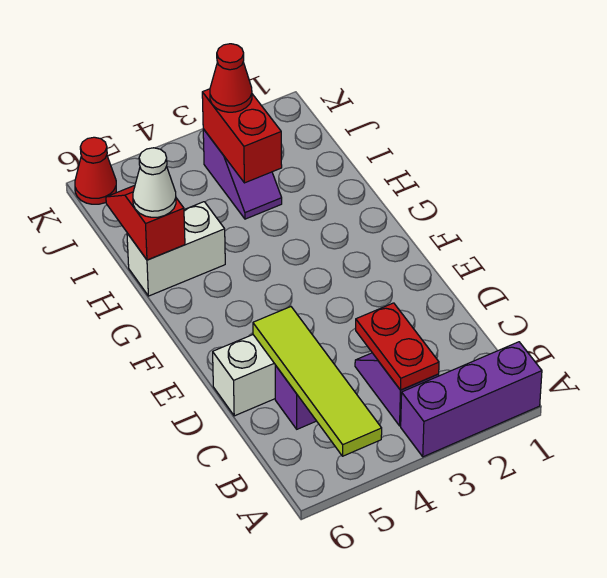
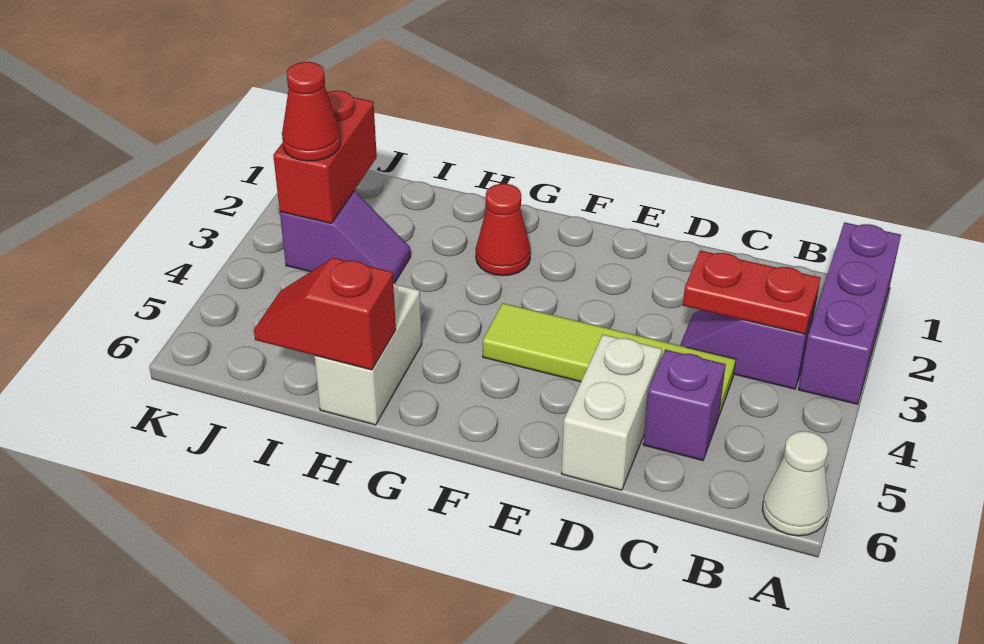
lime tile A5:D5 level 2 -> lime tile C4:F4 level 1
white cone H6 level 3 -> white cone A6 level 1
red brick I3:J3 level 2 -> red brick J2:J3 level 2
red cone K6 level 1 -> red cone G2 level 1

